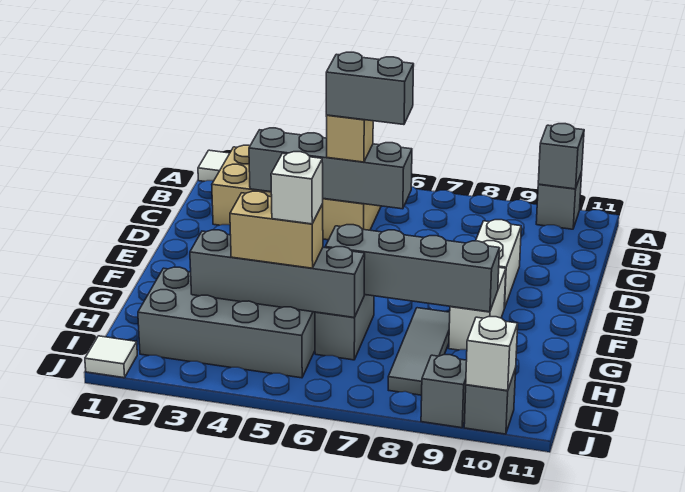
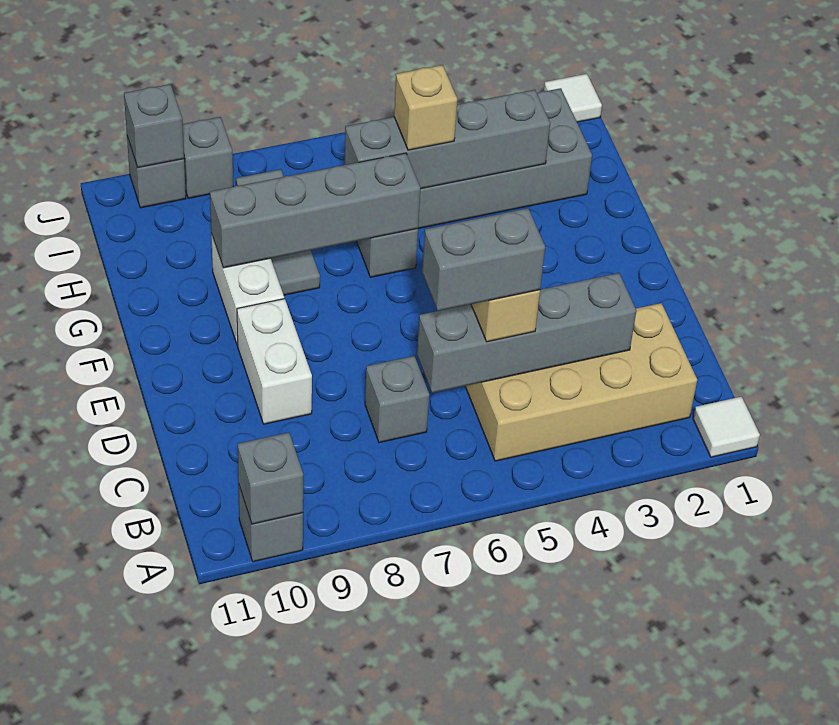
none -> grey brick C7 level 1
tan brick H4:H5 level 3 -> tan brick H5 level 3
white brick H5 level 4 -> none
white brick J10 level 2 -> grey brick J10 level 2

